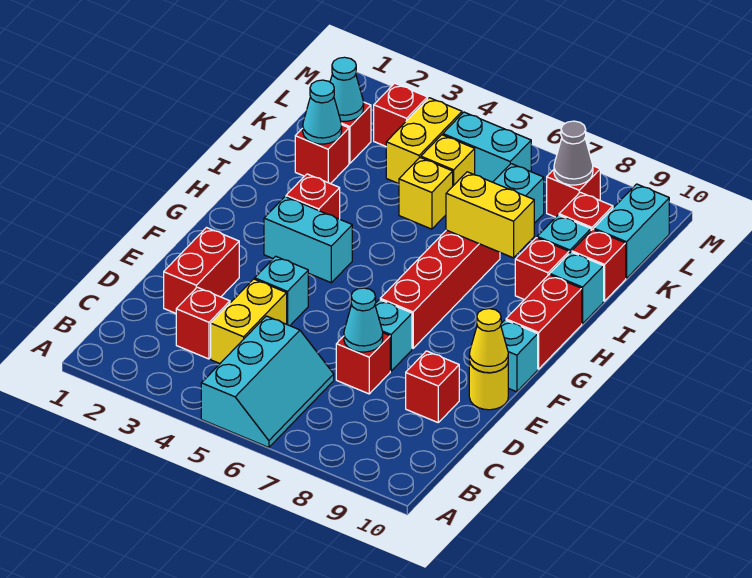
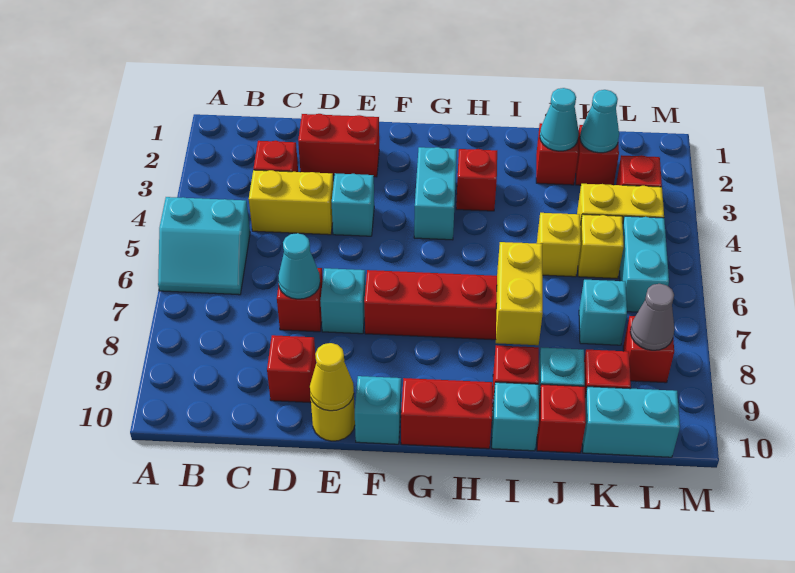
cyan slope A5:C6 level 1 top 5 -> cyan slope A5:B6 level 1 top 5

